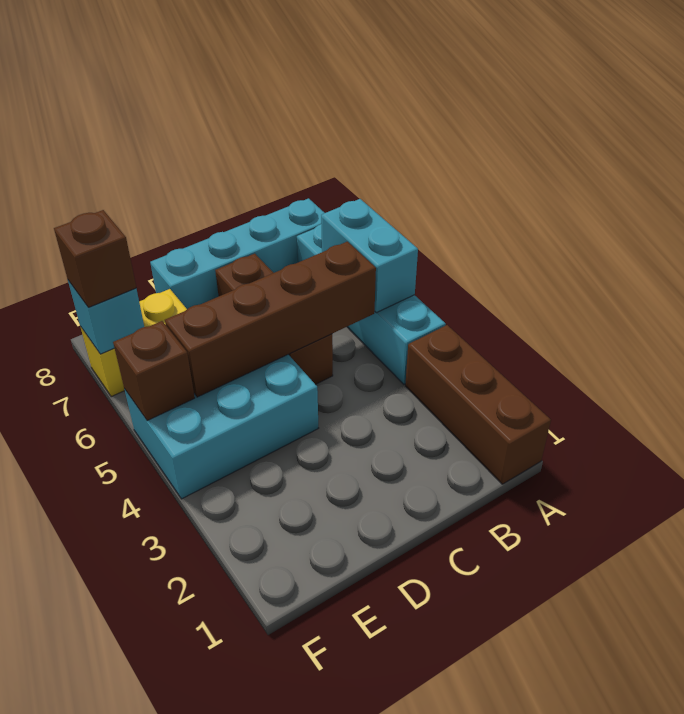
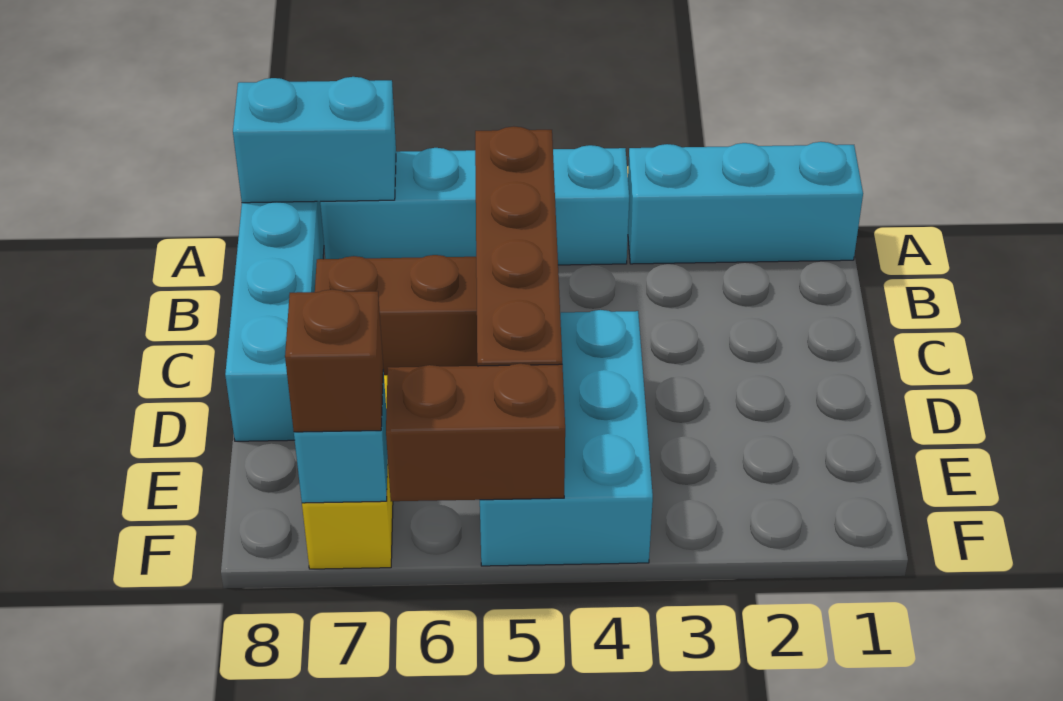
brown brick A1:A3 level 1 -> cyan brick A1:A3 level 1
cyan brick A5:A6 level 2 -> cyan brick A7:A8 level 2
brown brick F5 level 2 -> brown brick F5:F6 level 2

